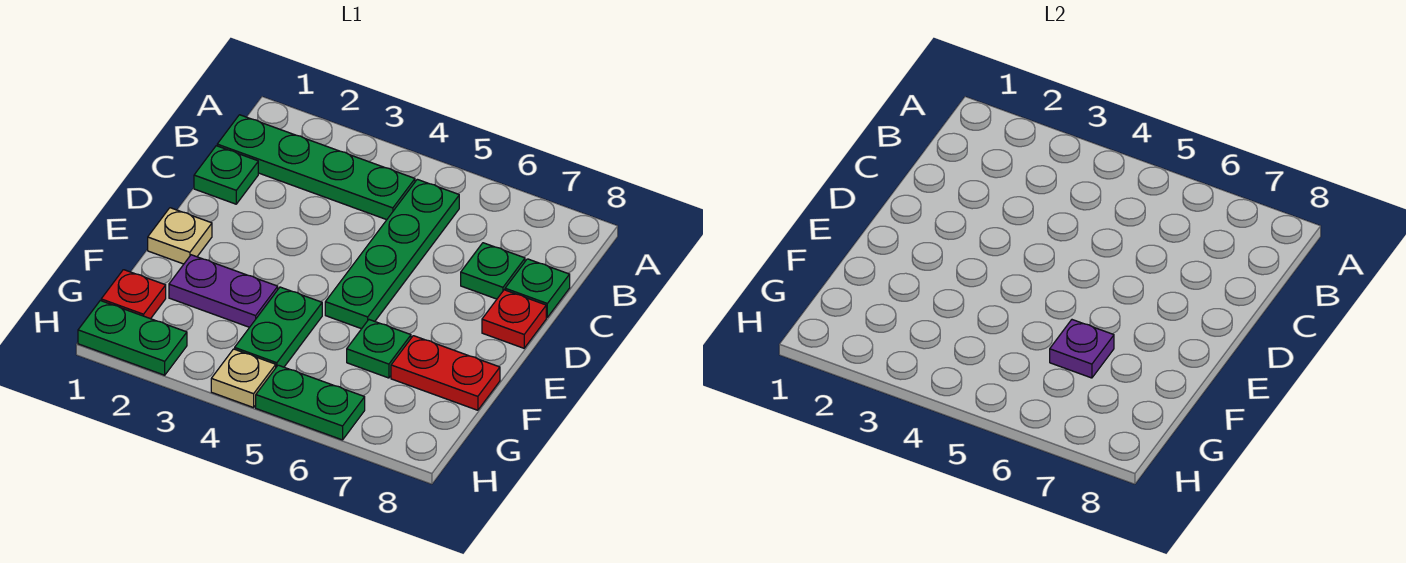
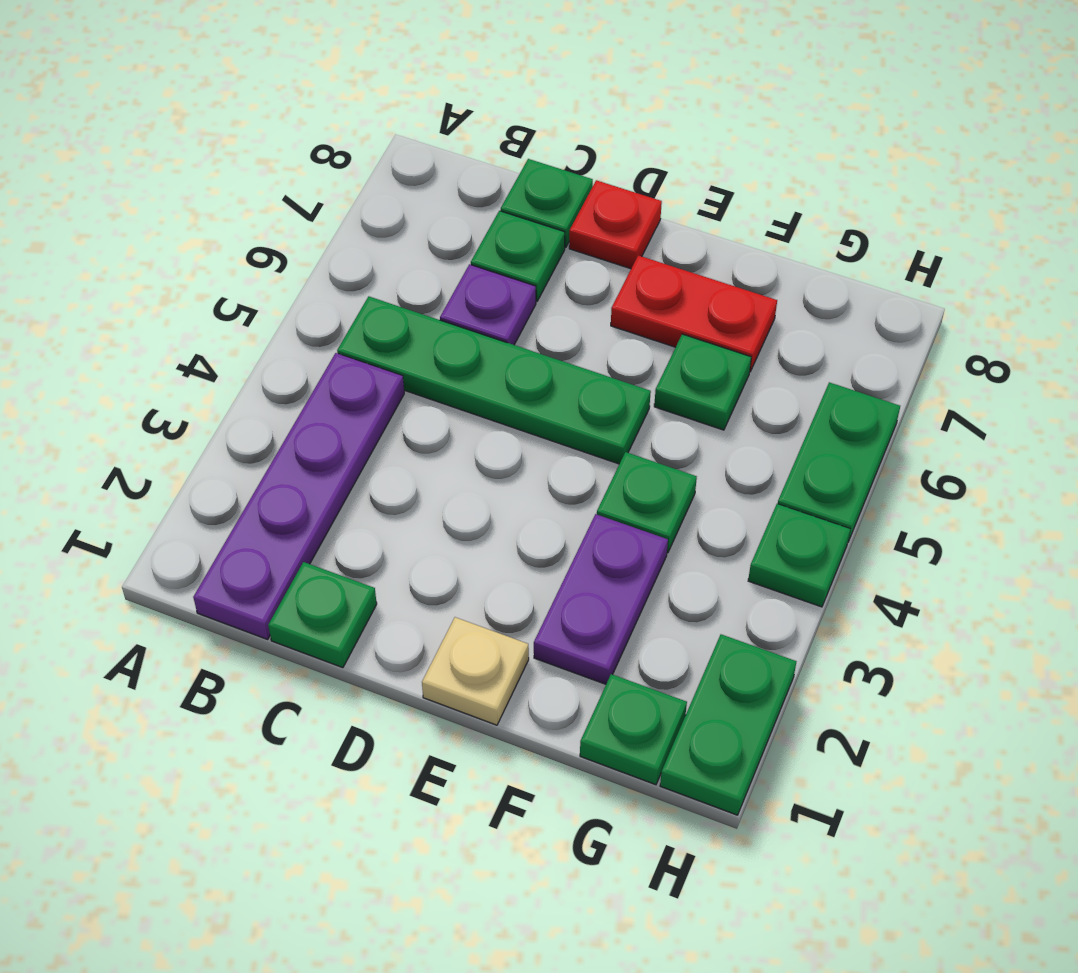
green plate B1:B4 level 1 -> purple plate B1:B4 level 1
green plate F4:G4 level 1 -> green plate F4 level 1
purple plate F6 level 2 -> purple plate C6 level 1
red plate F7:F8 level 1 -> red plate E7:F7 level 1
red plate G1 level 1 -> green plate G1 level 1
tan plate H4 level 1 -> green plate H4 level 1

